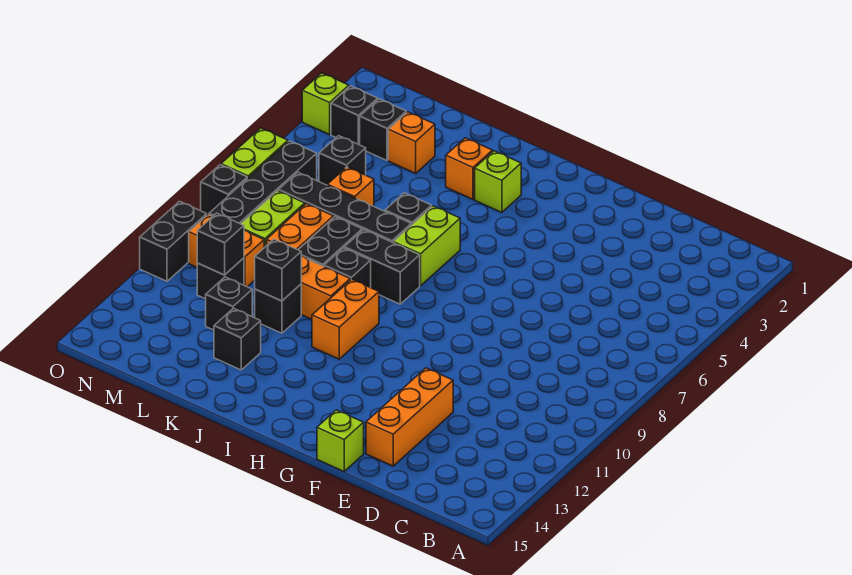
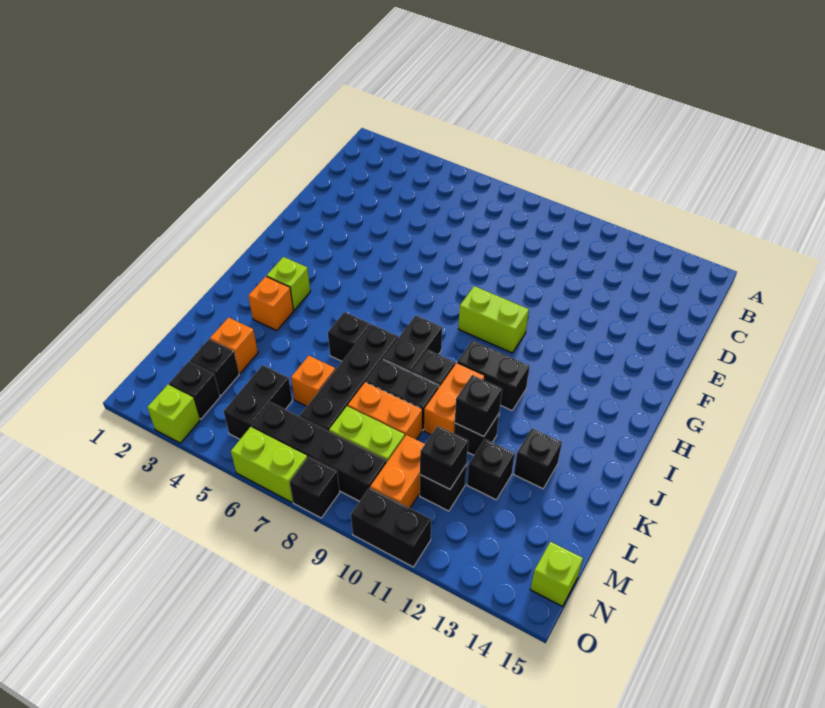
orange brick E12:E14 level 1 -> none
lime brick F15 level 1 -> lime brick N15 level 1
lime brick I6:I7 level 1 -> lime brick G9:G10 level 1
orange brick I10:I11 level 1 -> black brick I10:I11 level 1
black brick M5 level 1 -> black brick M5:N5 level 1

